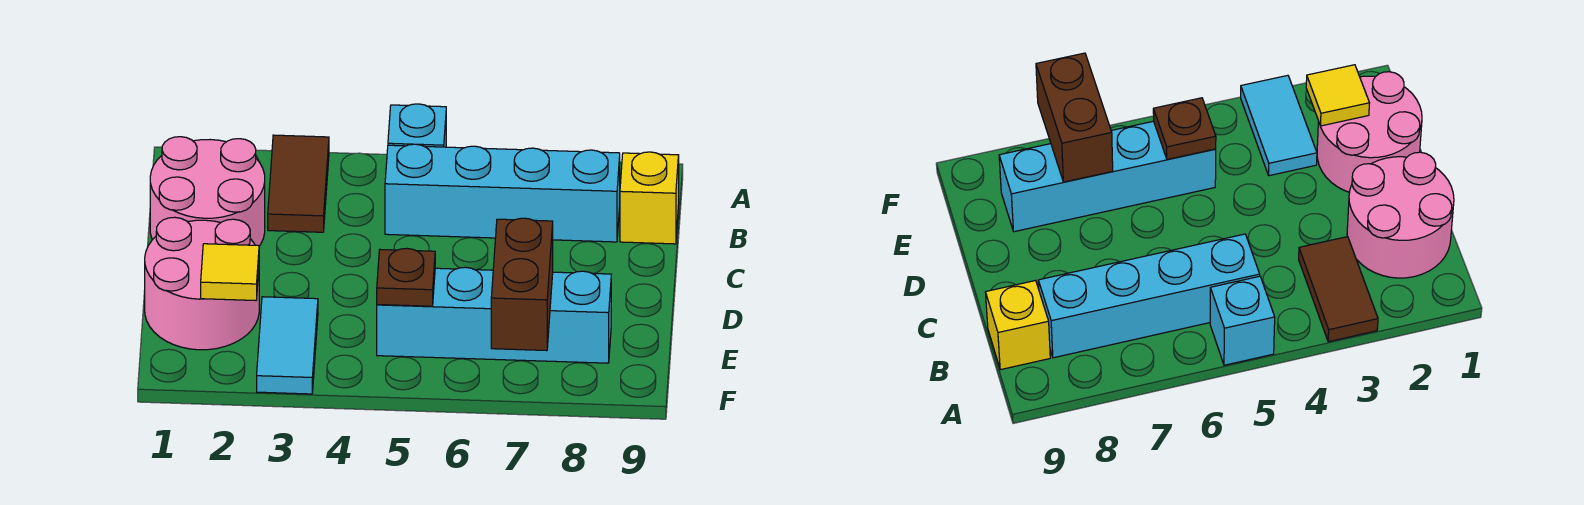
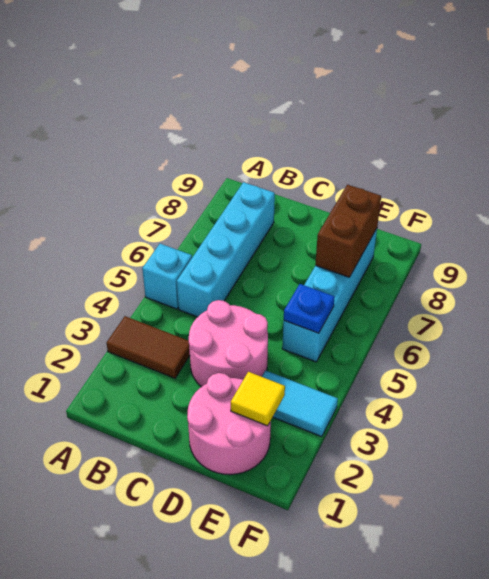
pink round brick B1:C2 level 1 -> pink round brick C3:D4 level 1
yellow brick B9 level 1 -> none
brown plate E5 level 2 -> blue plate E5 level 2
brown brick E7:F7 level 2 -> brown brick E7:E8 level 2

